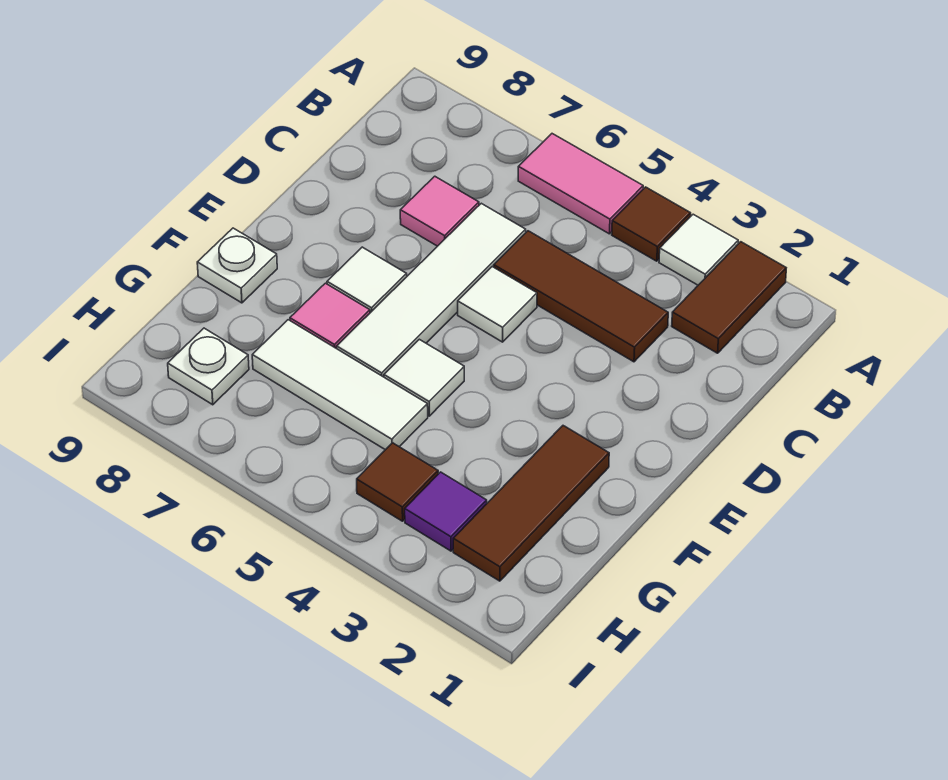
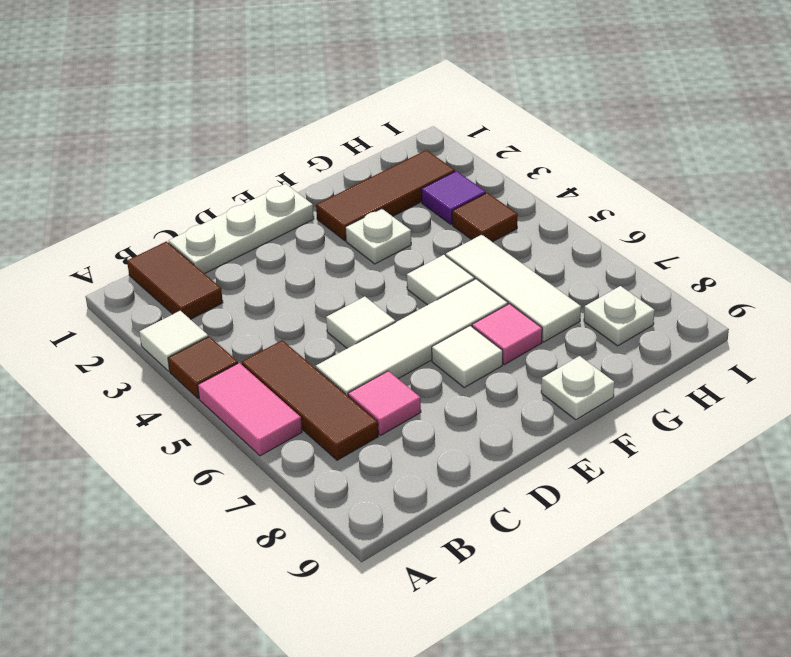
brown tile A2:B2 level 1 -> brown tile B1:B2 level 1
none -> white plate C1:E1 level 1
brown tile C3:C5 level 1 -> brown tile B5:B7 level 1
none -> white plate F3 level 1

